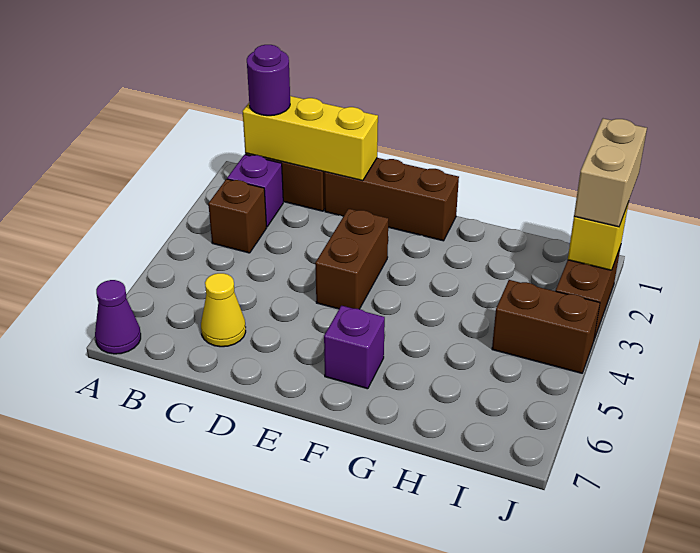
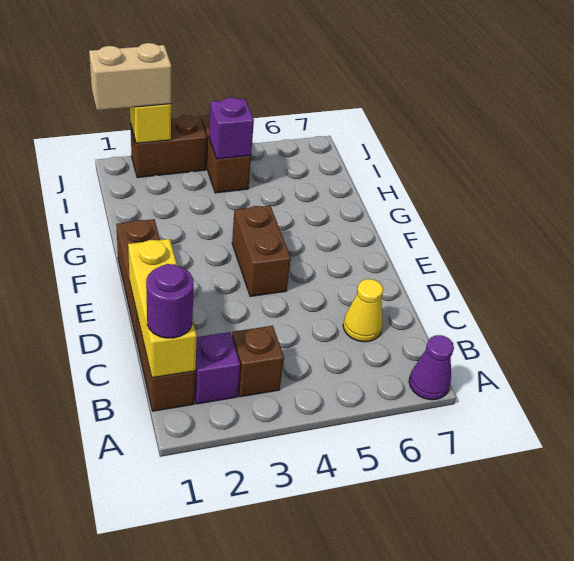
brown brick E3:E4 level 1 -> brown brick E4:F4 level 1
purple brick F6 level 1 -> purple brick I4 level 2

